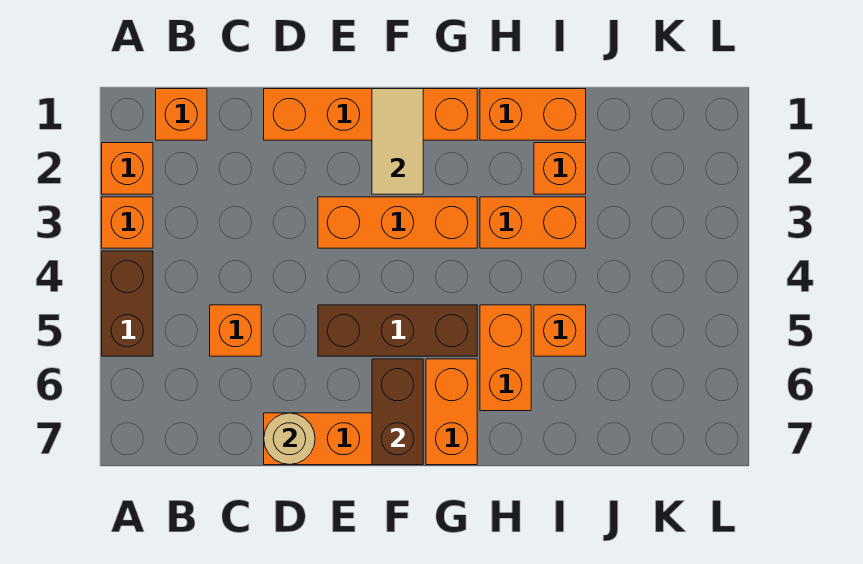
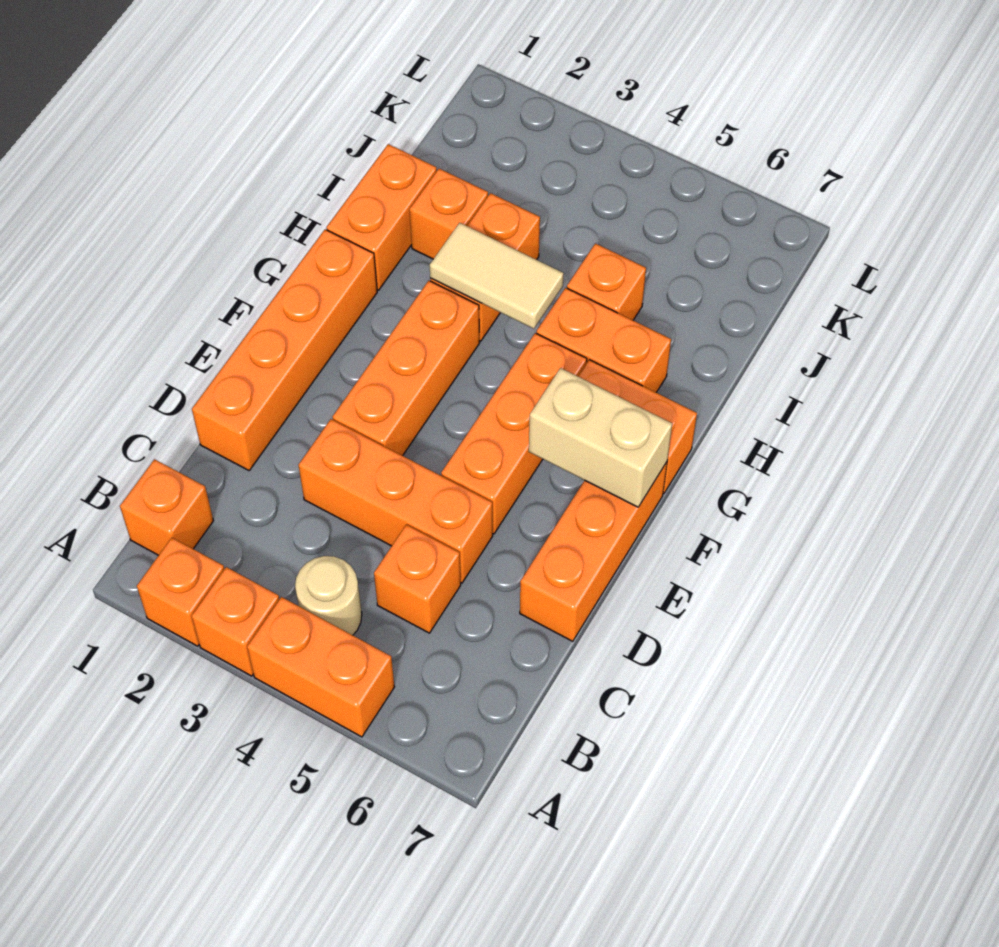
brown brick A4:A5 level 1 -> orange brick A4:A5 level 1
none -> orange brick D3:D5 level 1
tan round brick D7 level 2 -> tan round brick B4 level 1
brown brick E5:G5 level 1 -> orange brick E5:G5 level 1
tan tile F1:F2 level 2 -> tan tile H3:H4 level 2
brown brick F6:F7 level 2 -> tan brick F6:F7 level 2

